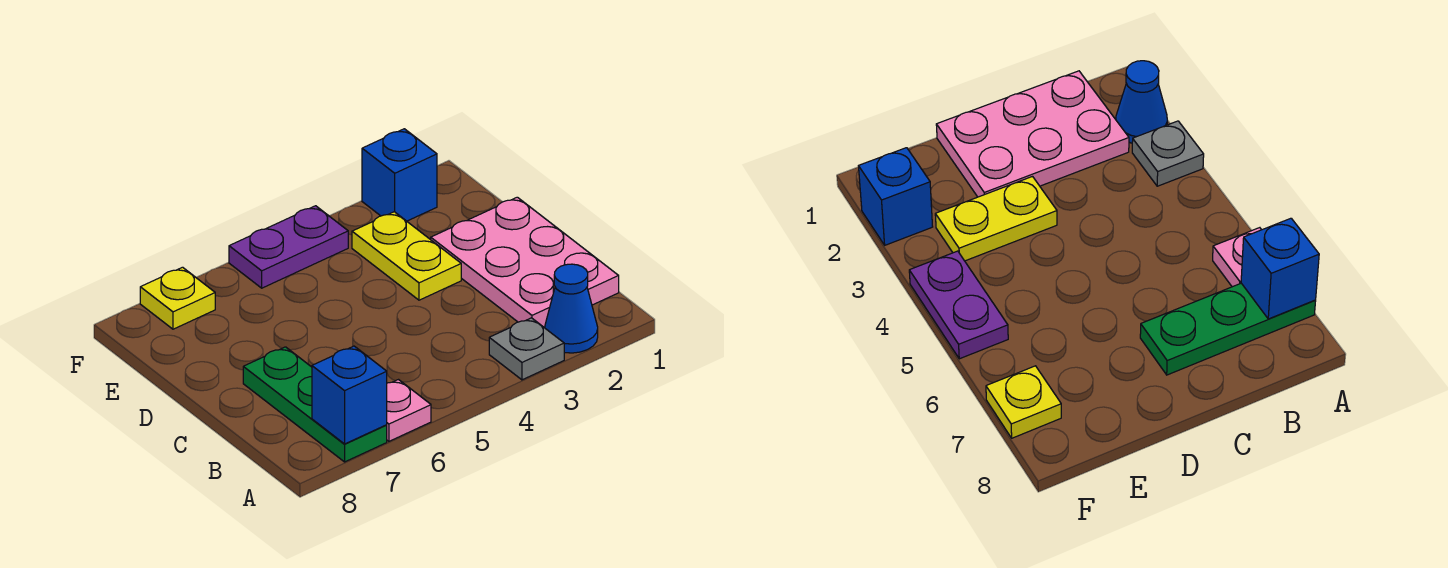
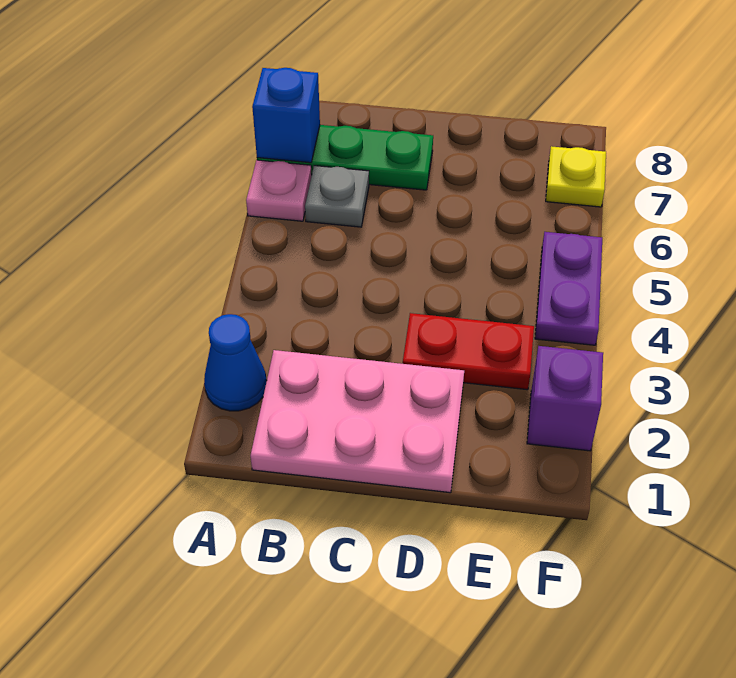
grey plate A3 level 1 -> grey plate B6 level 1
yellow plate D3:E3 level 1 -> red plate D3:E3 level 1
blue brick F2 level 1 -> purple brick F2 level 1

